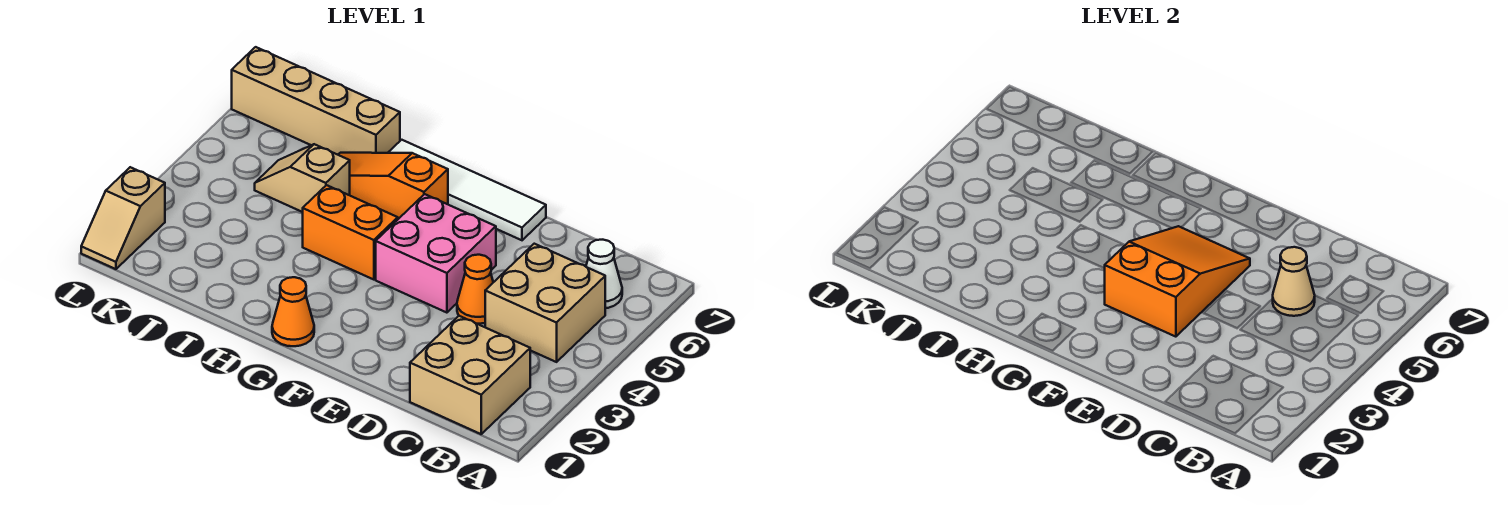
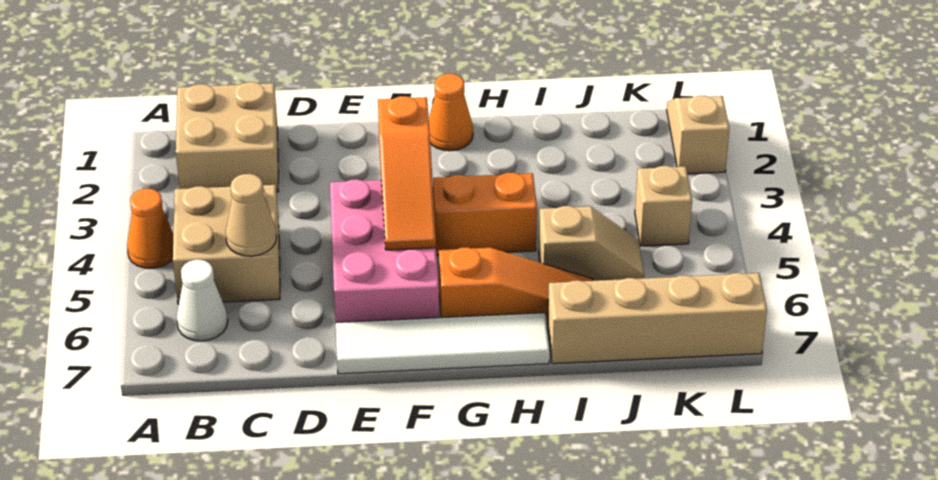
orange cone D4 level 1 -> orange cone A4 level 1
orange slope E3:F5 level 2 top 3 -> orange slope F3:F5 level 2 top 3
pink brick E4:F5 level 1 -> pink brick E4:F6 level 1
none -> tan brick K4 level 1

